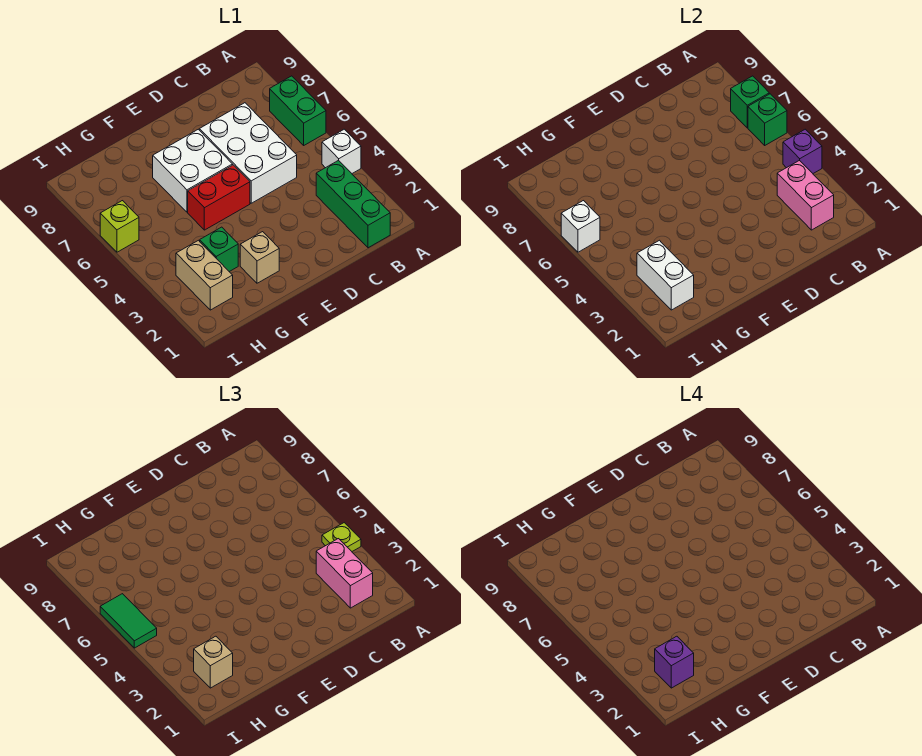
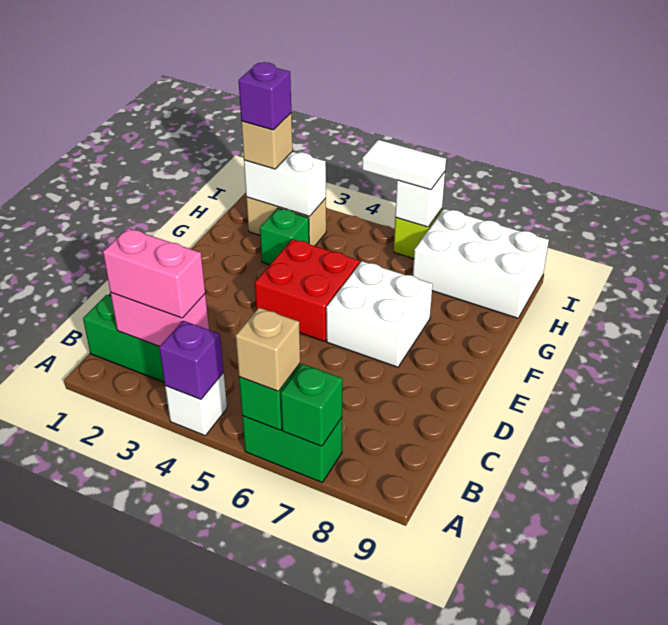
lime plate A4 level 3 -> none
white brick C5:D7 level 1 -> white brick H7:I9 level 1
red brick E5:F5 level 1 -> red brick E4:F5 level 1
tan brick F2 level 1 -> tan brick A6 level 3
green tile I5:I6 level 3 -> white tile I5:I6 level 3

